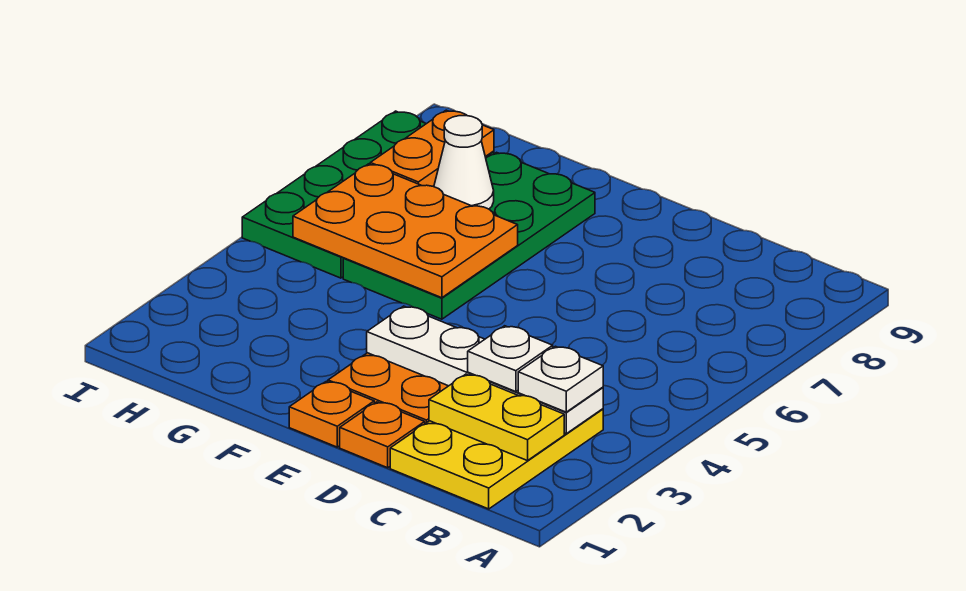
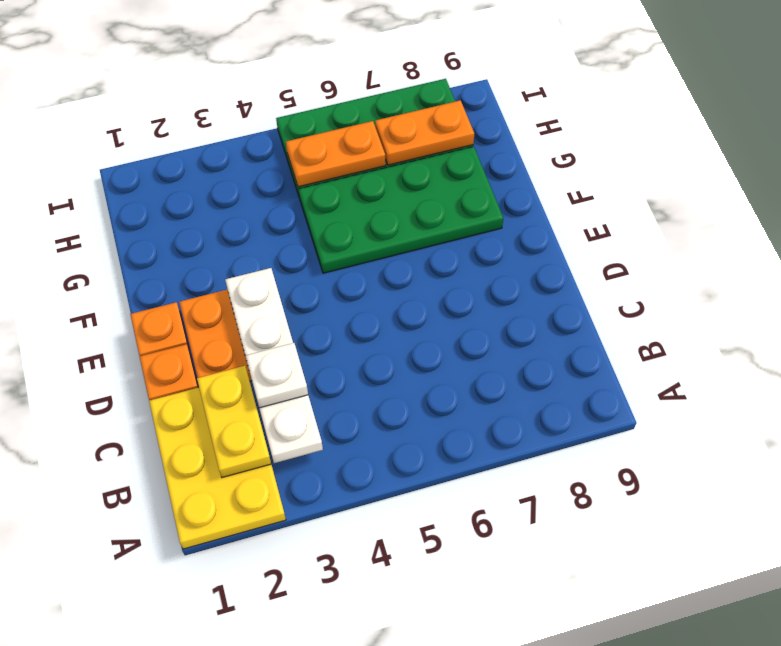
yellow plate B1:C3 level 1 -> yellow plate A1:C2 level 1
white plate B3 level 3 -> none
orange plate F5:H6 level 2 -> orange plate H5:H6 level 2
white cone G7 level 2 -> none

